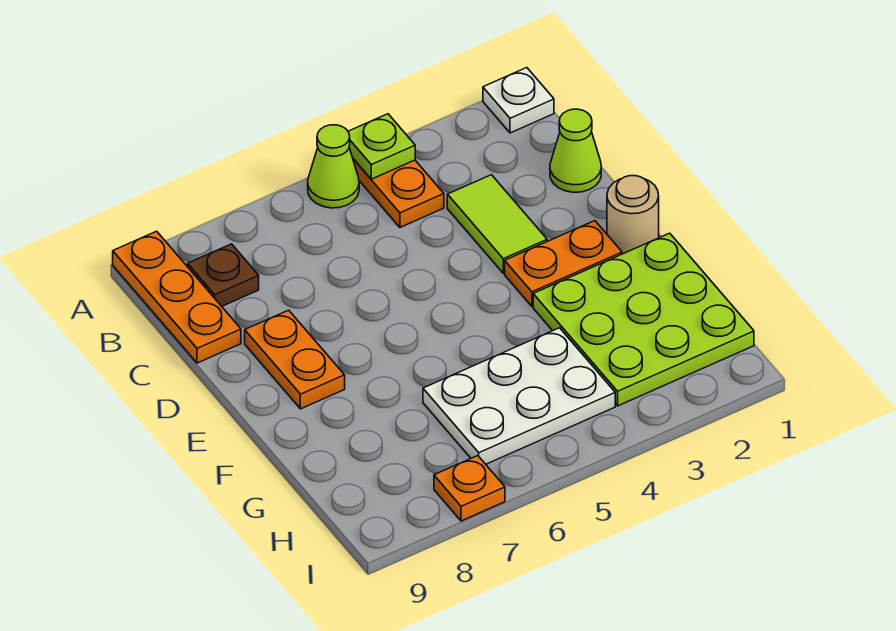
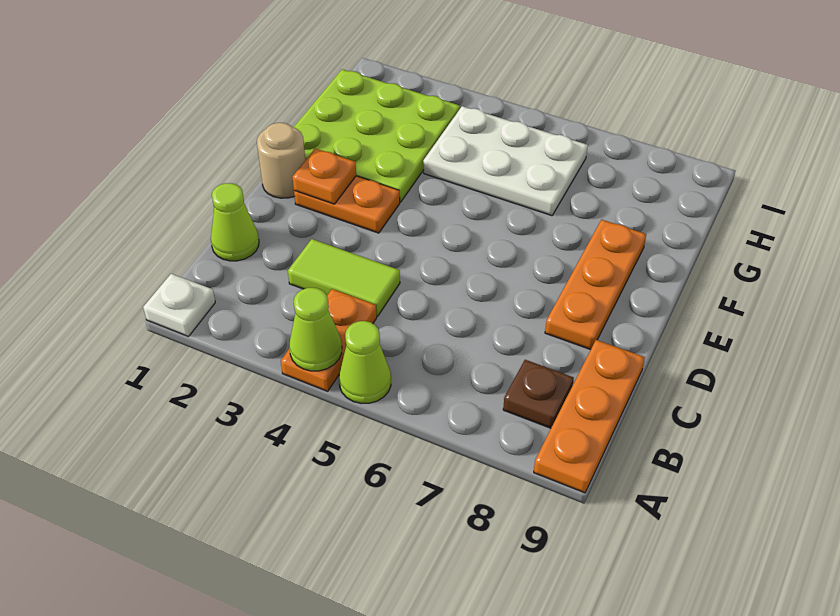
lime plate A4 level 2 -> lime cone A4 level 2
lime tile C3:D3 level 1 -> lime tile C3:C4 level 1
orange plate D8:E8 level 1 -> orange plate D8:F8 level 1
orange plate I7 level 1 -> orange plate E2 level 2

